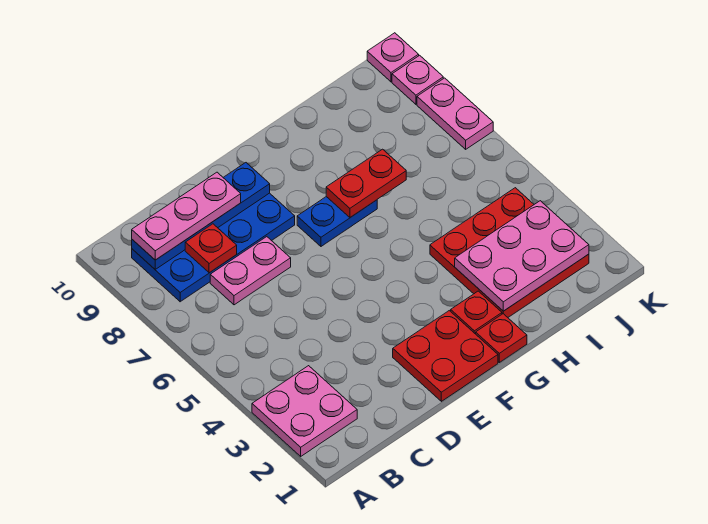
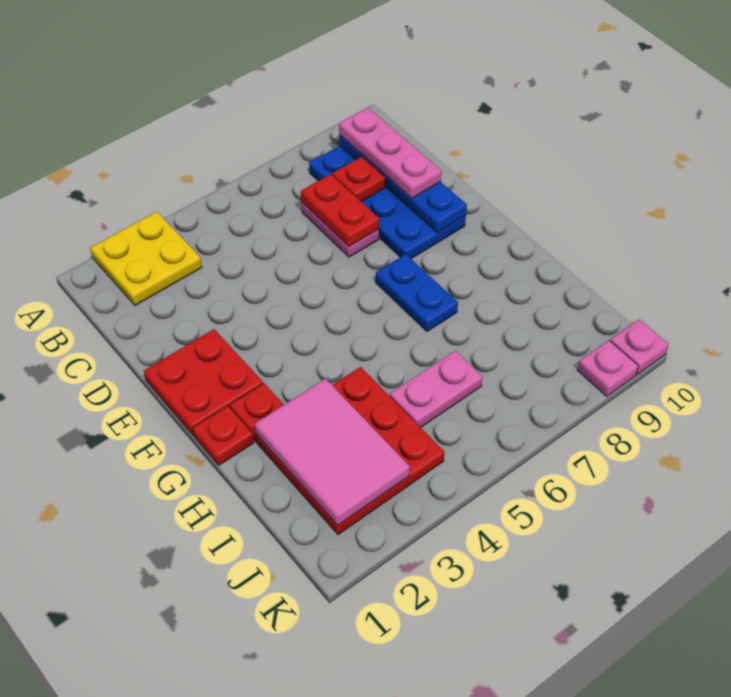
pink plate A2:B3 level 1 -> yellow plate A2:B3 level 1
red plate G7:H7 level 2 -> red plate C7:D7 level 2
pink plate H2:J3 level 2 -> pink tile H2:J3 level 2
pink plate K7:K8 level 1 -> pink plate I5:I6 level 1

